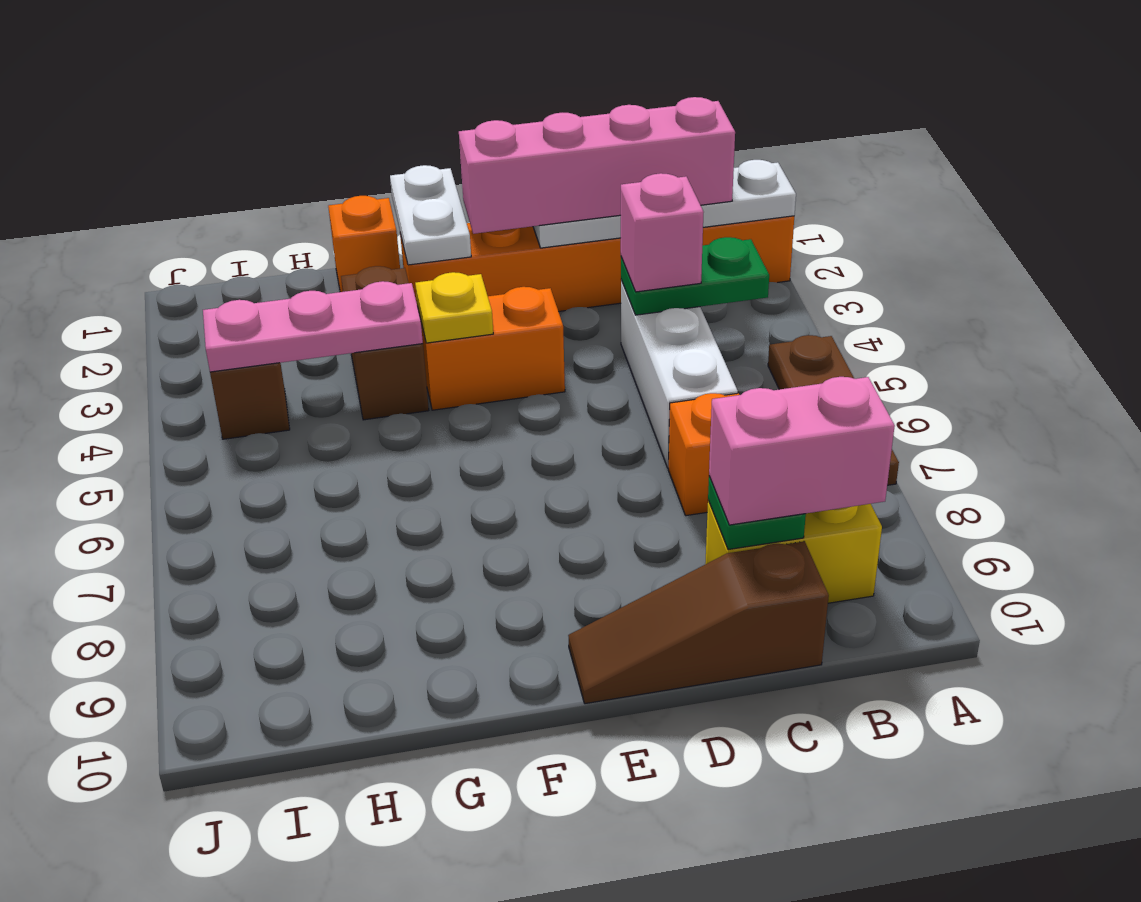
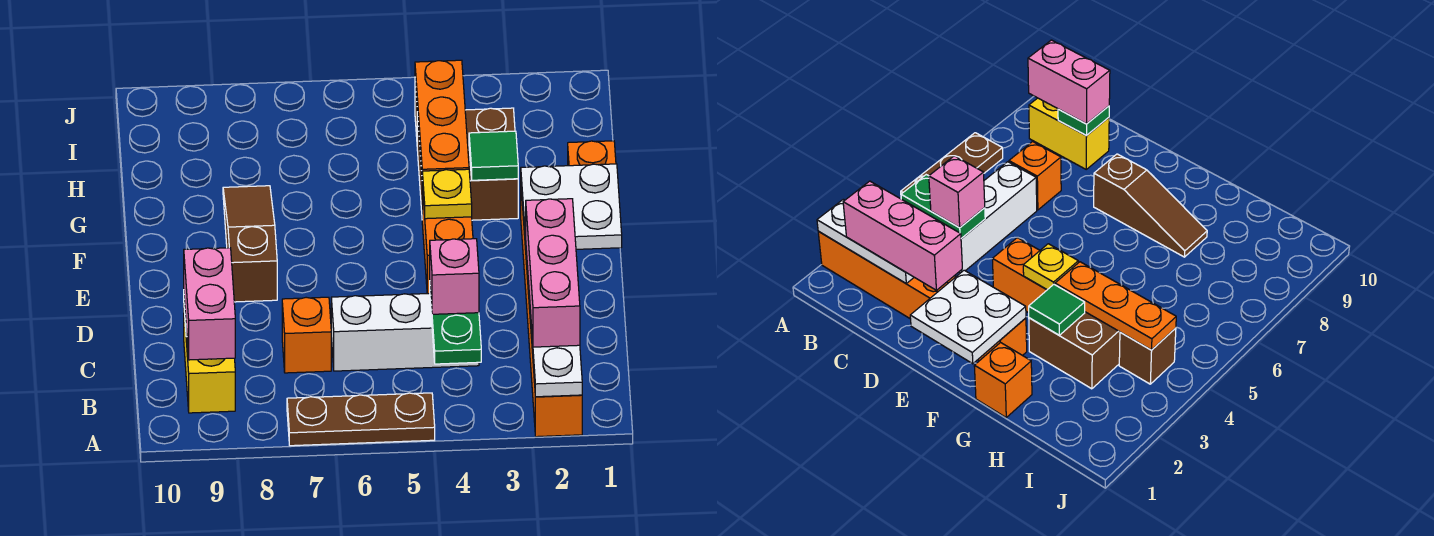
white plate A2:D2 level 2 -> white plate A2:C2 level 2
pink brick B2:E2 level 3 -> pink brick B2:D2 level 3
brown slope C10:E10 level 1 top C -> brown slope E8:G8 level 1 top E
white plate F1:F2 level 2 -> white plate E1:F2 level 2
brown brick G3:G4 level 1 -> brown brick G3:H4 level 1
none -> green tile G3 level 2
pink plate G4:I4 level 2 -> orange plate G4:I4 level 2

